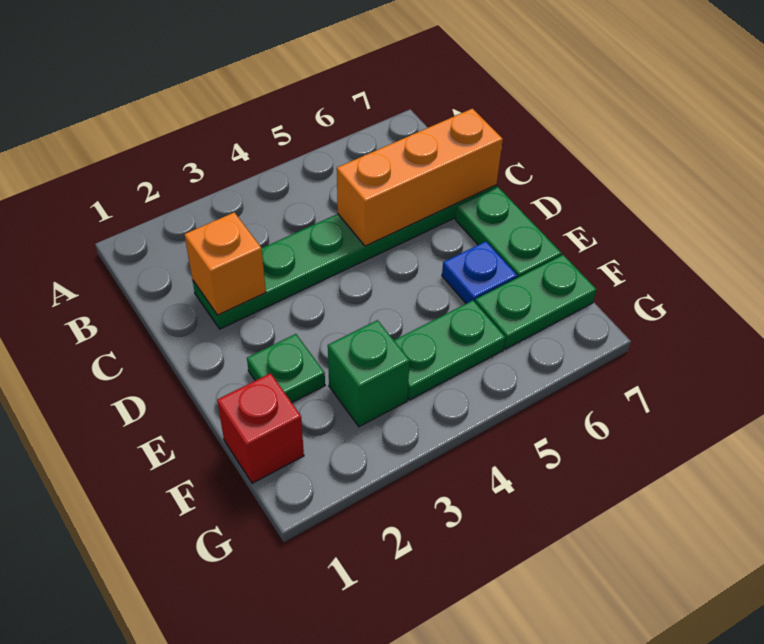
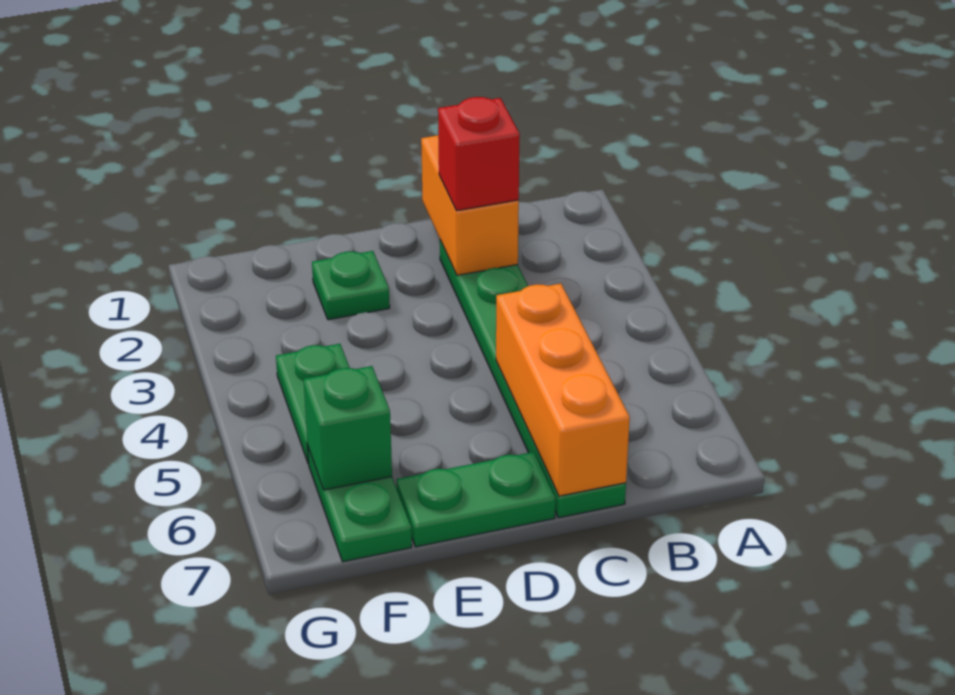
orange brick C2 level 2 -> orange brick C1:C2 level 2
blue plate E6 level 1 -> none
red brick F1 level 1 -> red brick C2 level 3
green brick F3 level 1 -> green brick F6 level 2

